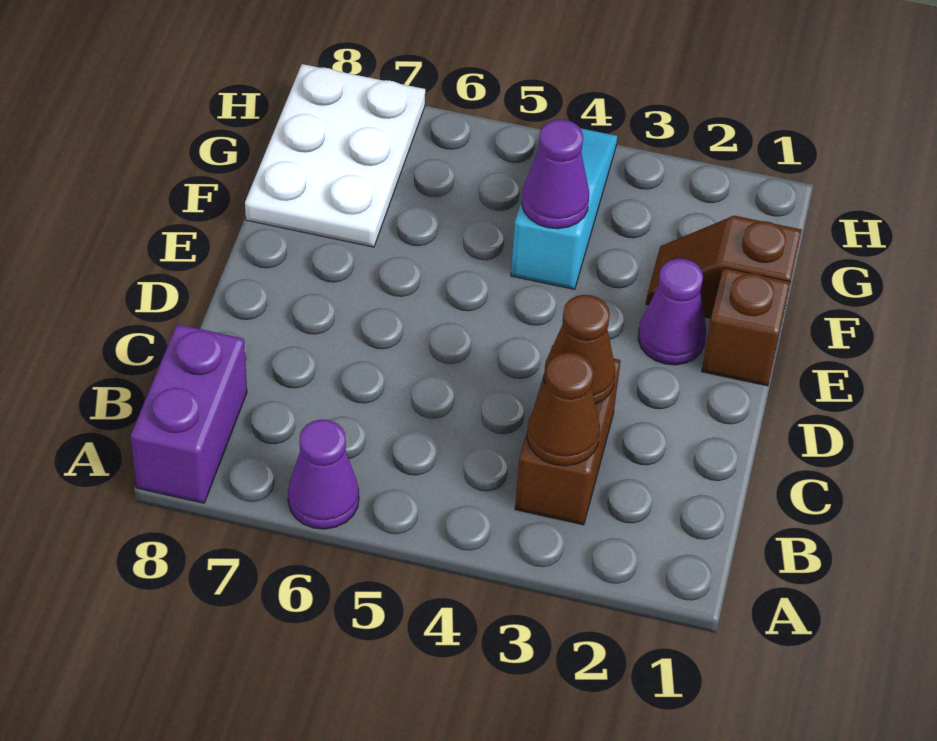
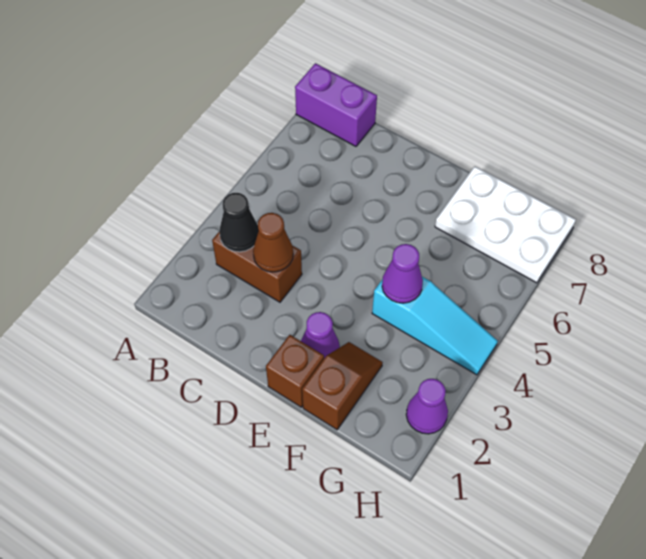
purple cone A6 level 1 -> purple cone H2 level 1
brown cone B3 level 2 -> black cone B3 level 2

